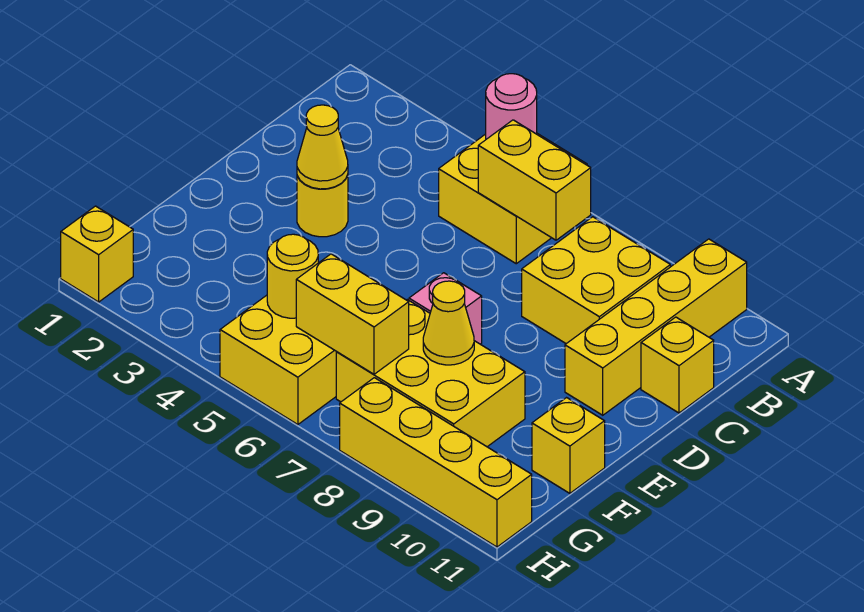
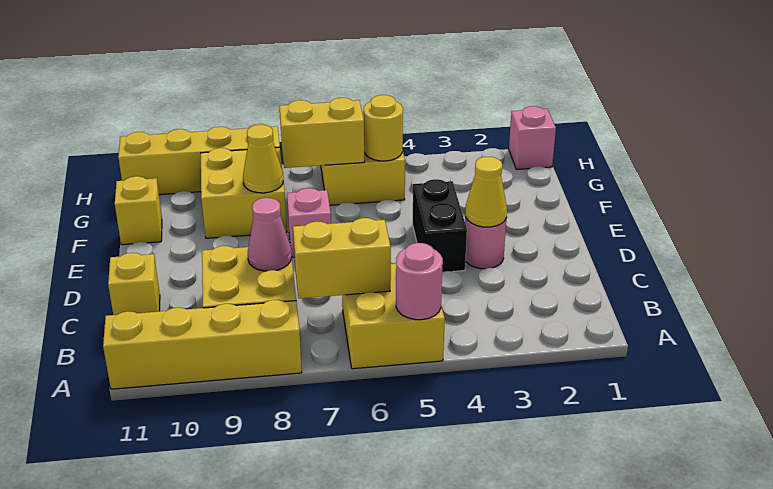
yellow brick A10:D10 level 1 -> yellow brick A8:A11 level 1
none -> pink cone C8 level 2
yellow round brick D3 level 1 -> pink round brick D3 level 1
none -> black brick D4:E4 level 1
yellow brick F7:G9 level 1 -> yellow brick F8:G9 level 1
yellow brick H1 level 1 -> pink brick H1 level 1

